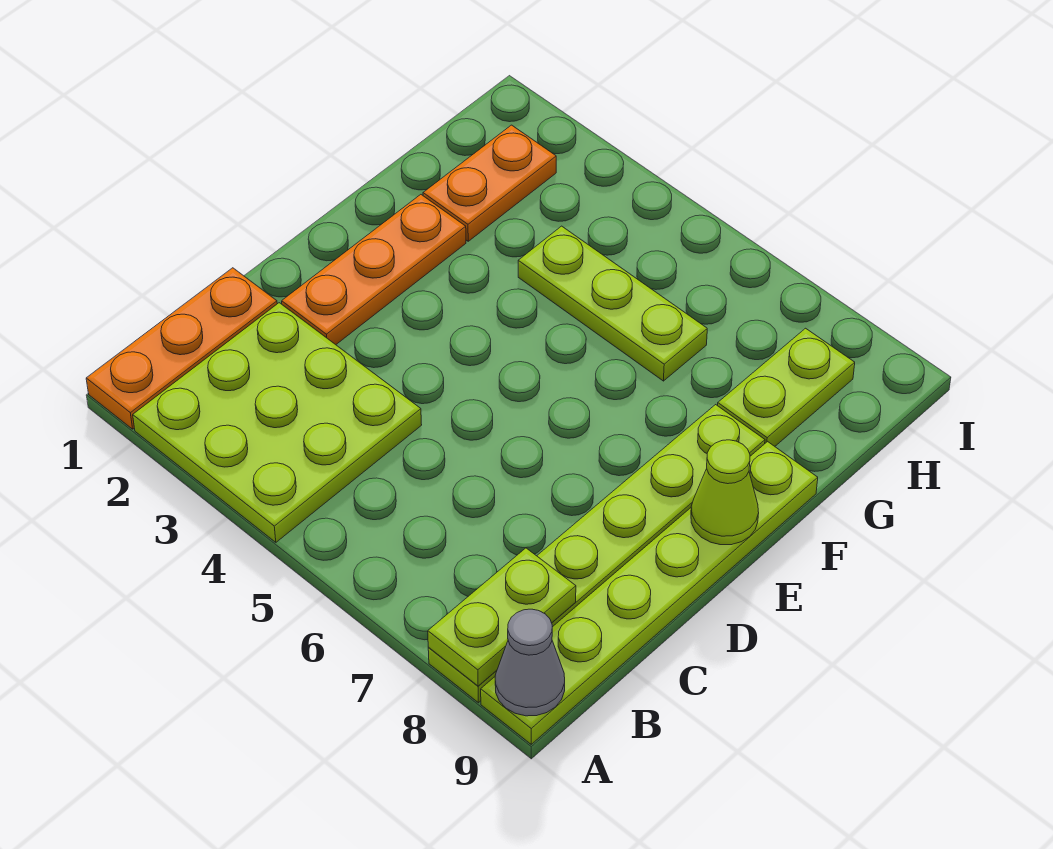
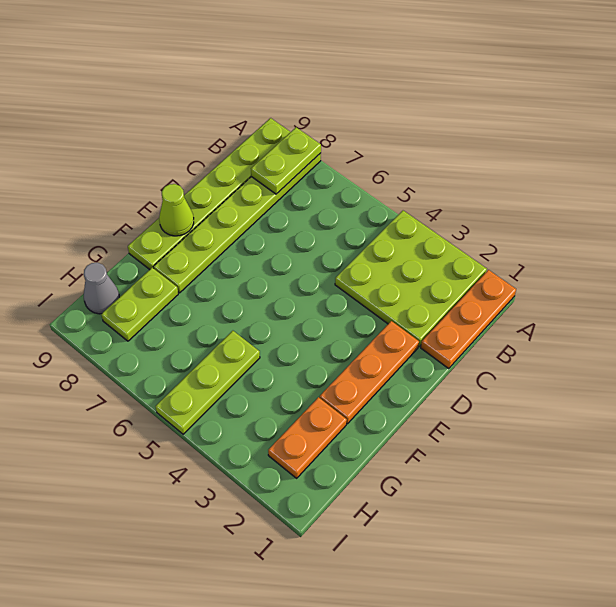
grey cone A9 level 2 -> grey cone H9 level 1
lime plate G4:G6 level 1 -> lime plate G5:I5 level 1

